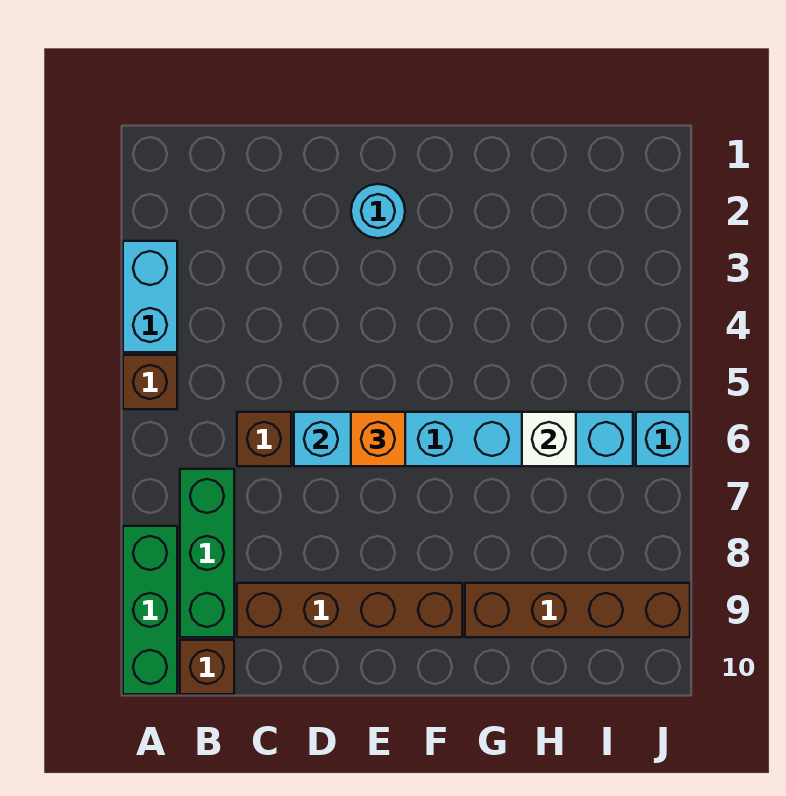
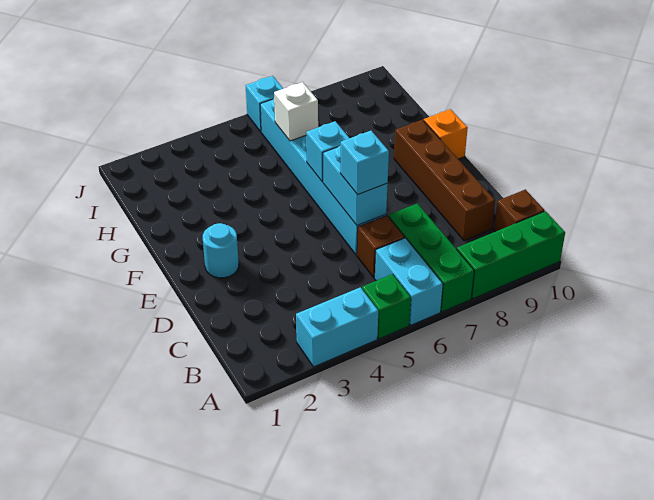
brown brick A5 level 1 -> green brick A5 level 1
none -> cyan brick A6:B6 level 1
green brick B7:B9 level 1 -> green brick A7:C7 level 1
none -> cyan brick D6 level 3
orange brick E6 level 3 -> orange brick F10 level 1
none -> cyan brick F6 level 2
brown brick G9:J9 level 1 -> none

